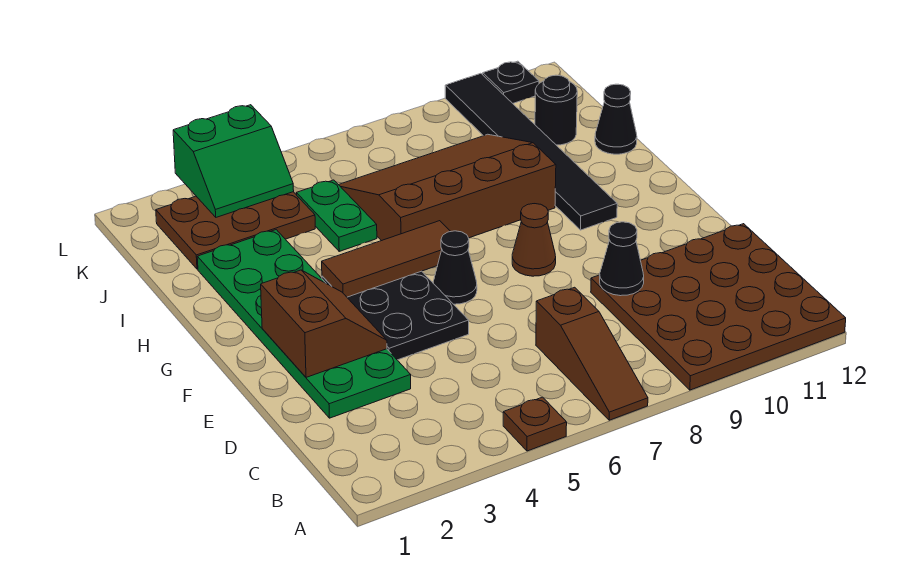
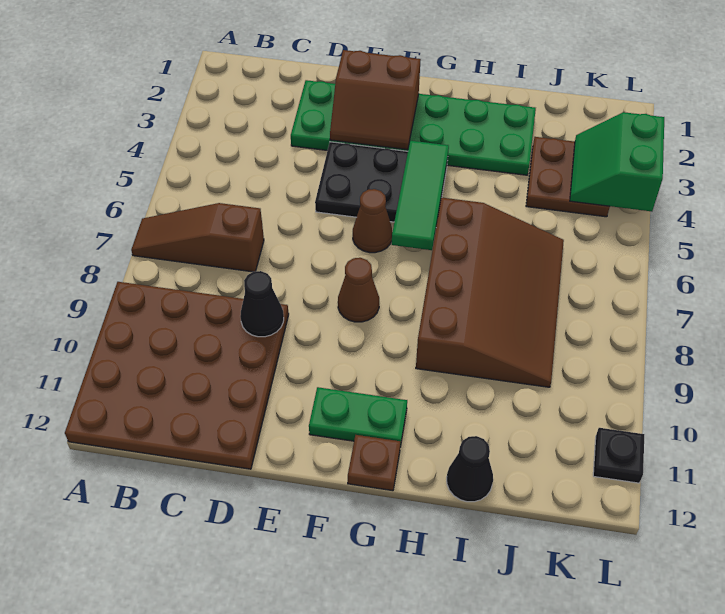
brown plate A5 level 1 -> brown plate G12 level 1
black cone F6 level 1 -> brown cone F6 level 1
brown tile G4:G6 level 2 -> green tile G4:G6 level 2
black tile G10:L10 level 1 -> none
green plate I5:J5 level 1 -> green plate F11:G11 level 1
brown plate J2:K4 level 1 -> brown plate J3:K4 level 1
black round brick J11 level 1 -> none

